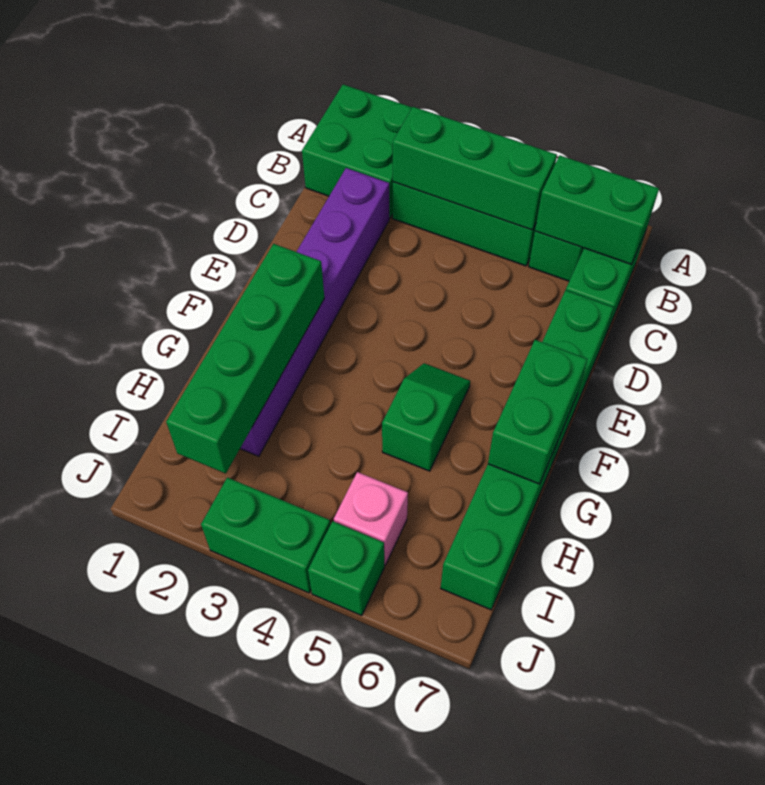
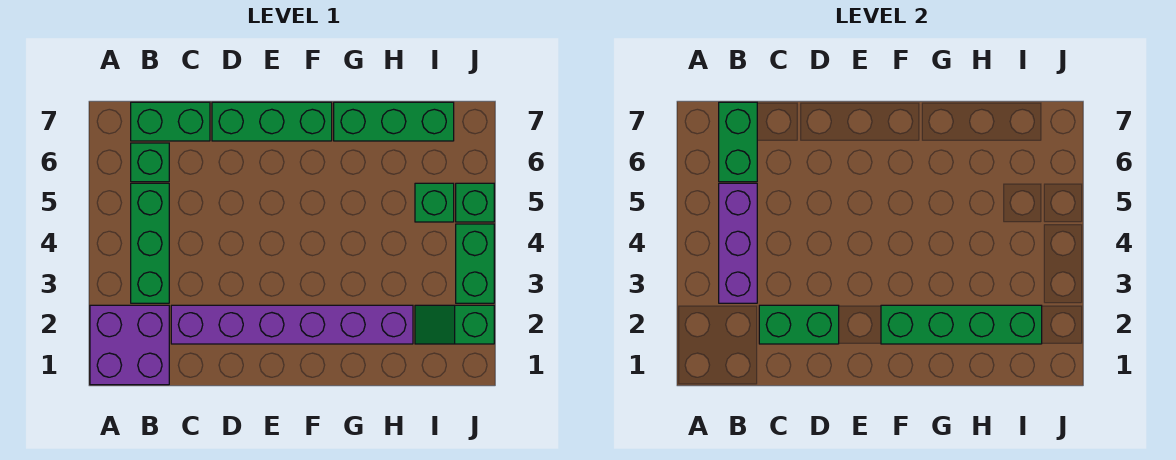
green brick A1:B2 level 1 -> purple brick A1:B2 level 1
green brick B3:B5 level 2 -> purple brick B3:B5 level 2
green slope F5:G5 level 1 top G -> green slope I2:J2 level 1 top J
green brick F7:G7 level 2 -> green brick C2:D2 level 2
pink brick I5 level 1 -> green brick I5 level 1

